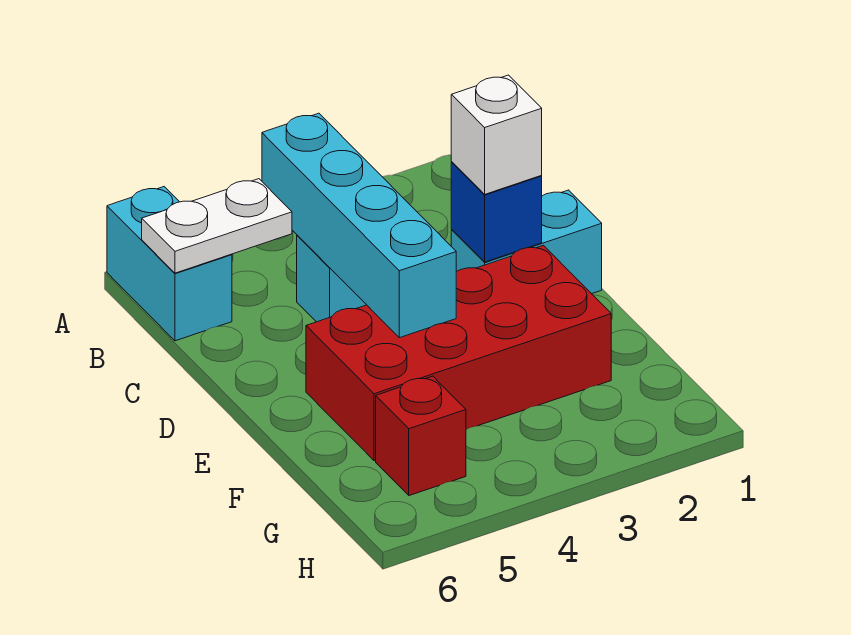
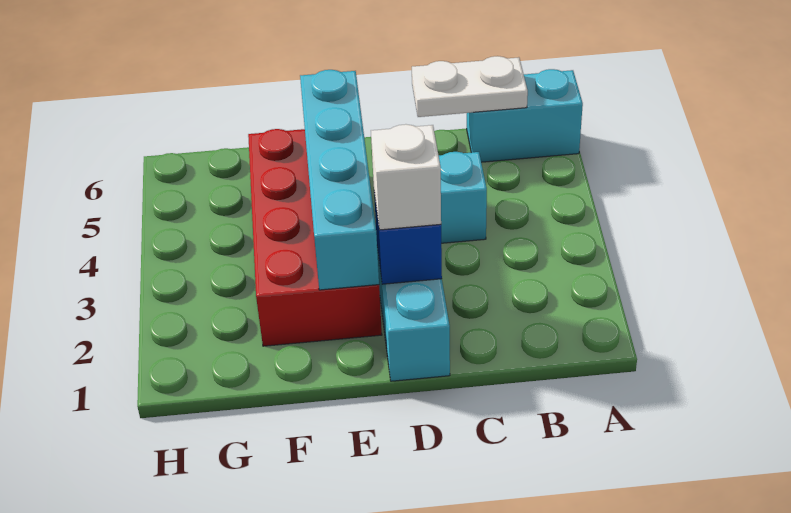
cyan brick B4:E4 level 2 -> cyan brick E2:E5 level 2
white plate B5:B6 level 2 -> white plate B6:C6 level 2
red brick G5 level 1 -> none

